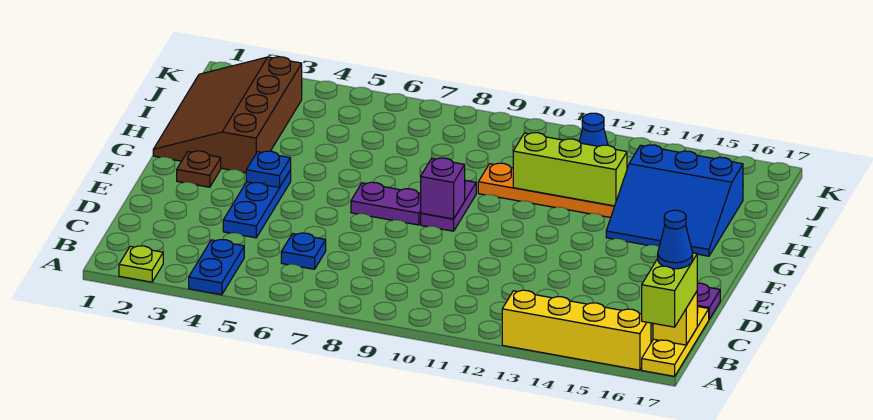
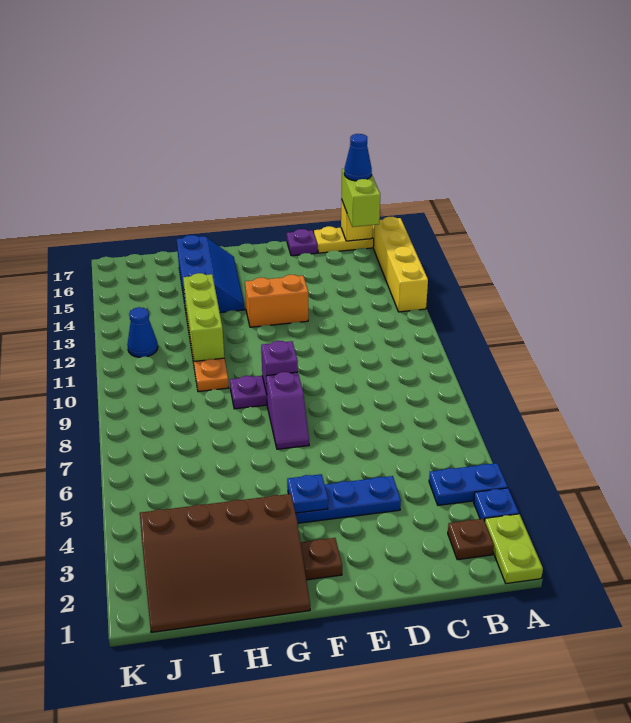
lime plate A2 level 1 -> lime plate A1:A2 level 1
lime brick A17:B17 level 3 -> lime brick B16:B17 level 3
none -> brown plate B2 level 1
blue plate C6 level 1 -> blue plate A3 level 1
none -> orange brick E13:F13 level 1
purple plate F7:F8 level 1 -> purple slope F7:F8 level 1 top 8
blue slope G14:I16 level 1 top I -> blue slope G14:H16 level 1 top H

